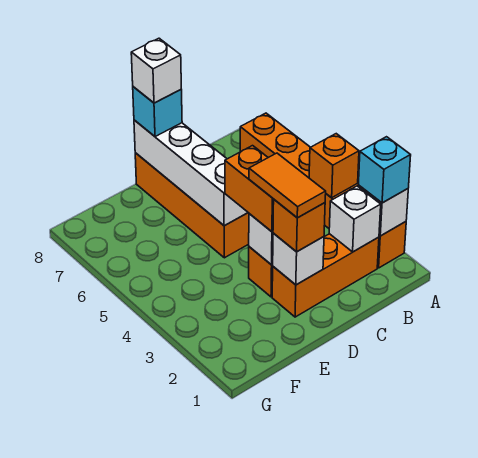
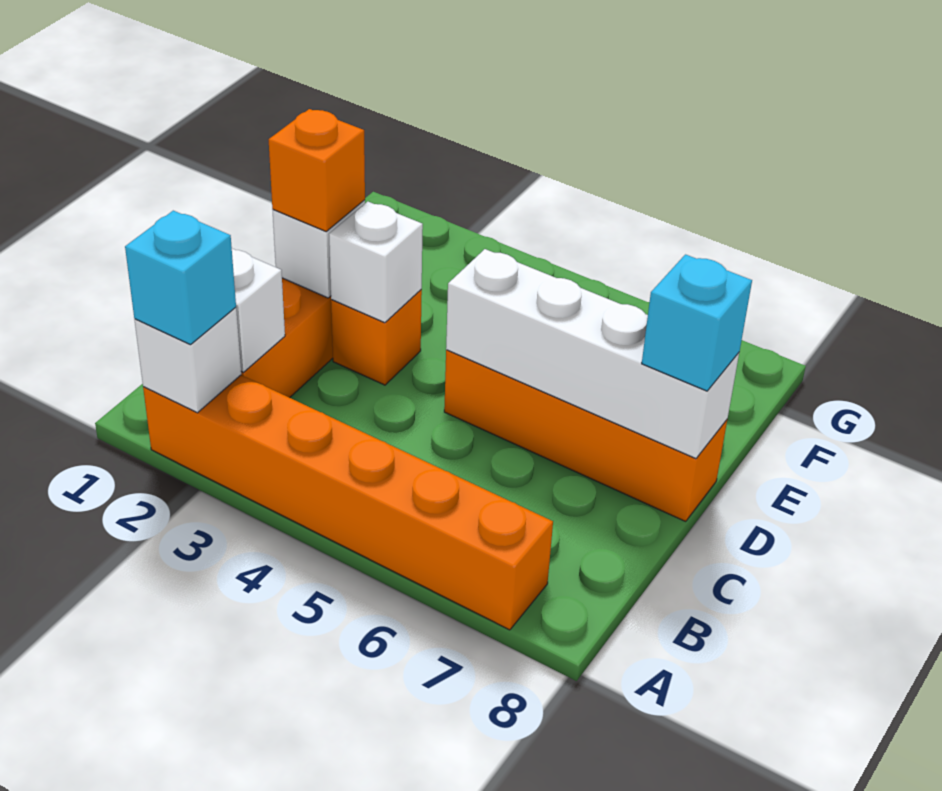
orange brick A4 level 2 -> none
orange tile D2:D3 level 4 -> none
orange brick D3:D4 level 3 -> none
white brick D8 level 4 -> none

